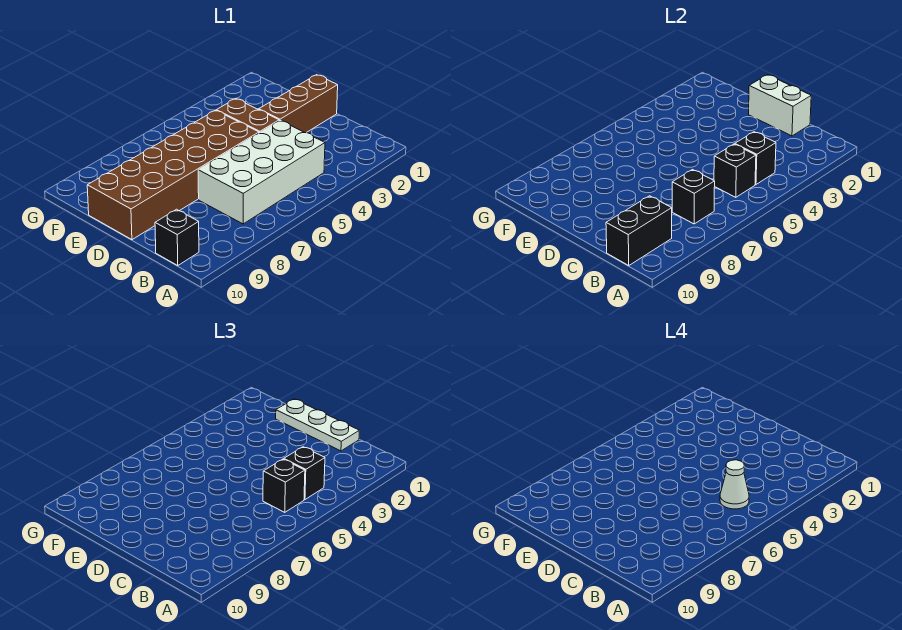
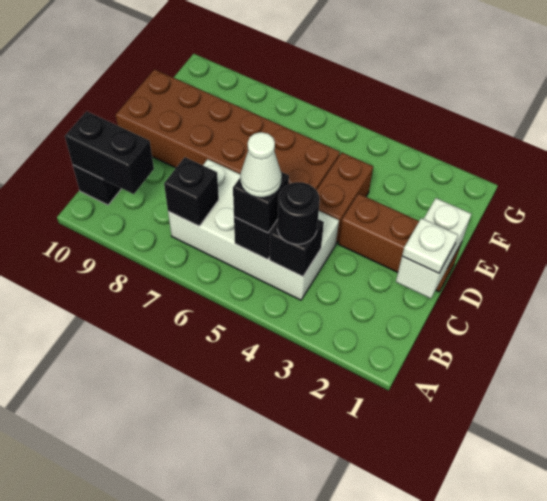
black brick B4 level 3 -> black round brick B4 level 3
white plate C1:E1 level 3 -> white plate C1 level 3

